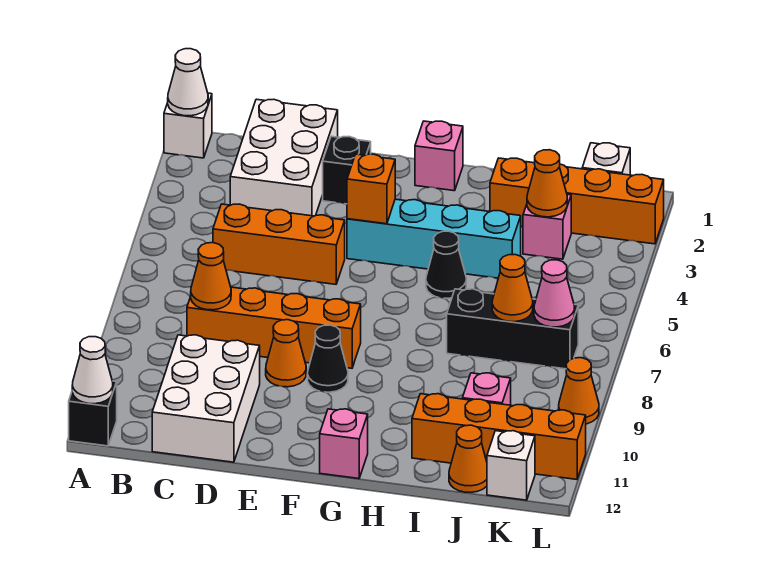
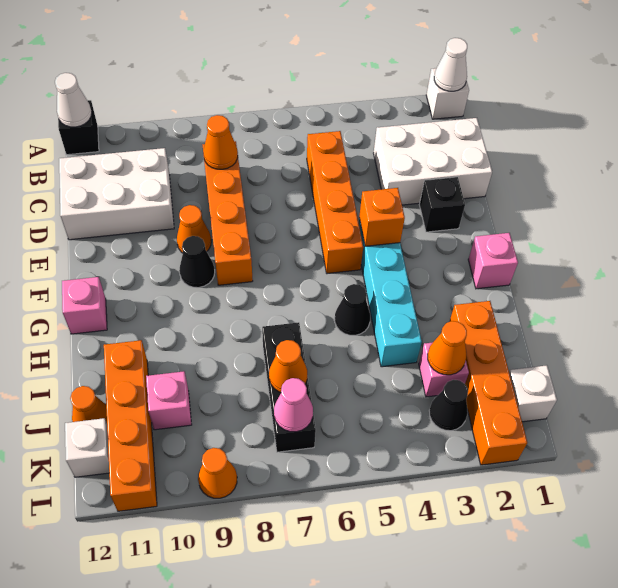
orange brick C5:E5 level 1 -> orange brick C5:F5 level 1
none -> black cone K3 level 1

